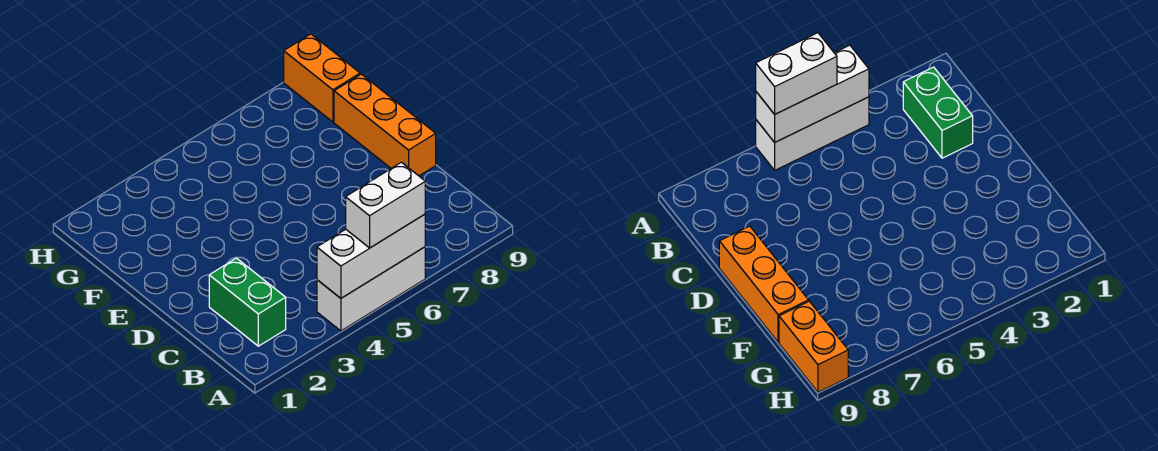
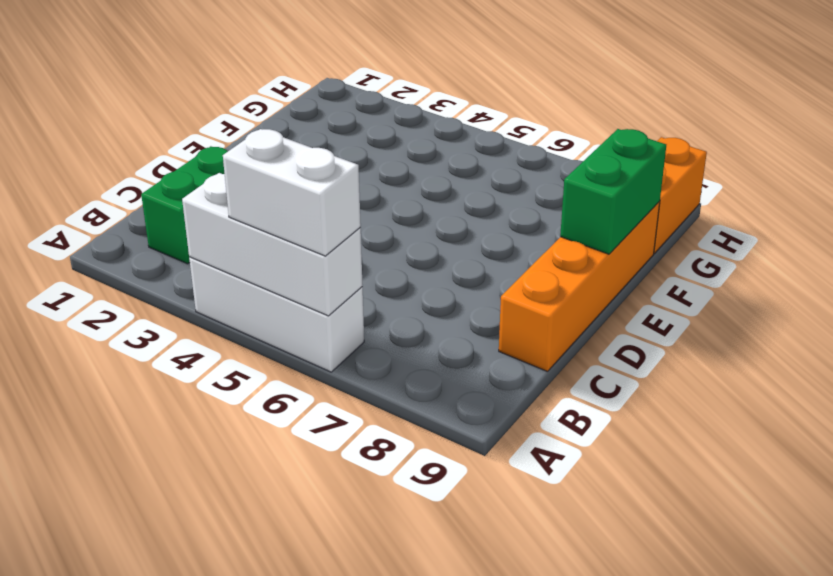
orange brick D9:F9 level 1 -> orange brick C9:F9 level 1
none -> green brick E9:F9 level 2

